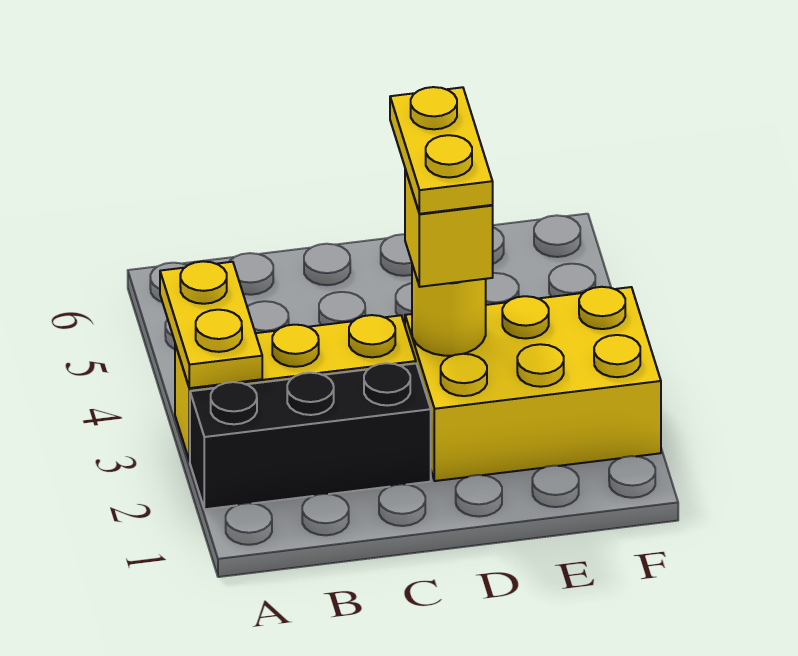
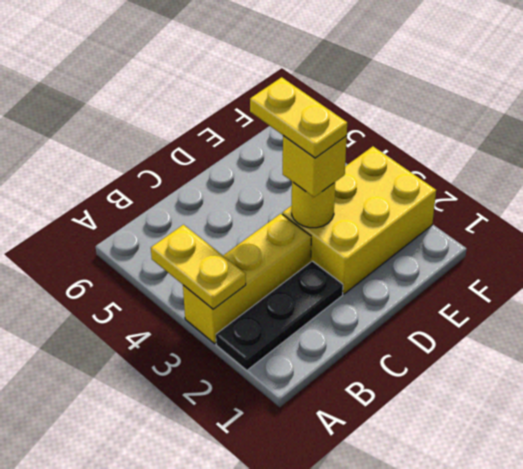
black brick A2:C2 level 1 -> black plate A2:C2 level 1

